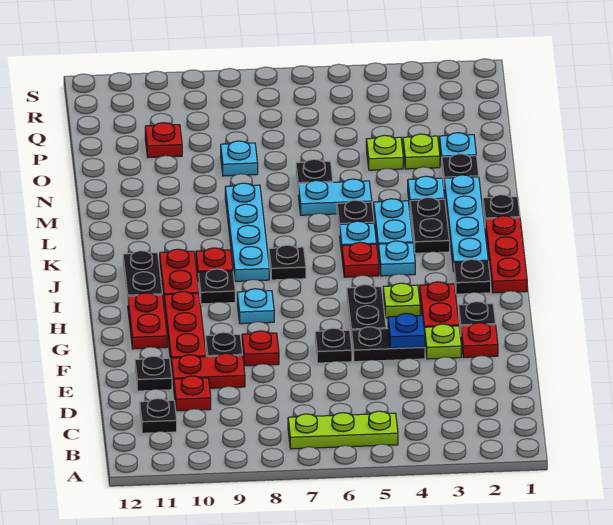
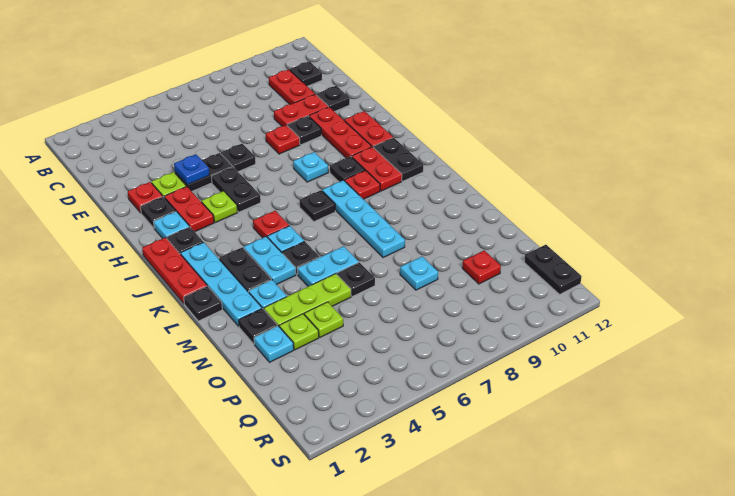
lime plate B5:B7 level 1 -> lime plate N3:N5 level 1
red plate D10 level 1 -> red plate C10:D10 level 1
cyan plate J4 level 1 -> cyan plate H2 level 1
none -> black plate Q12:R12 level 1

